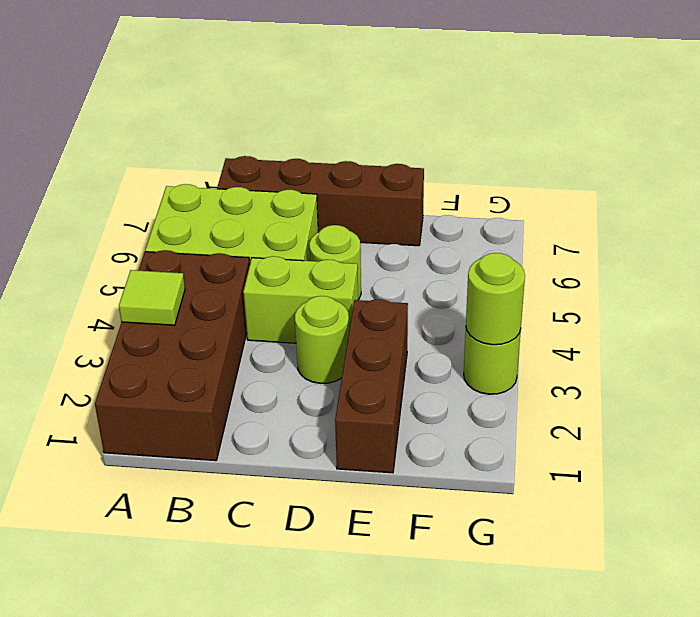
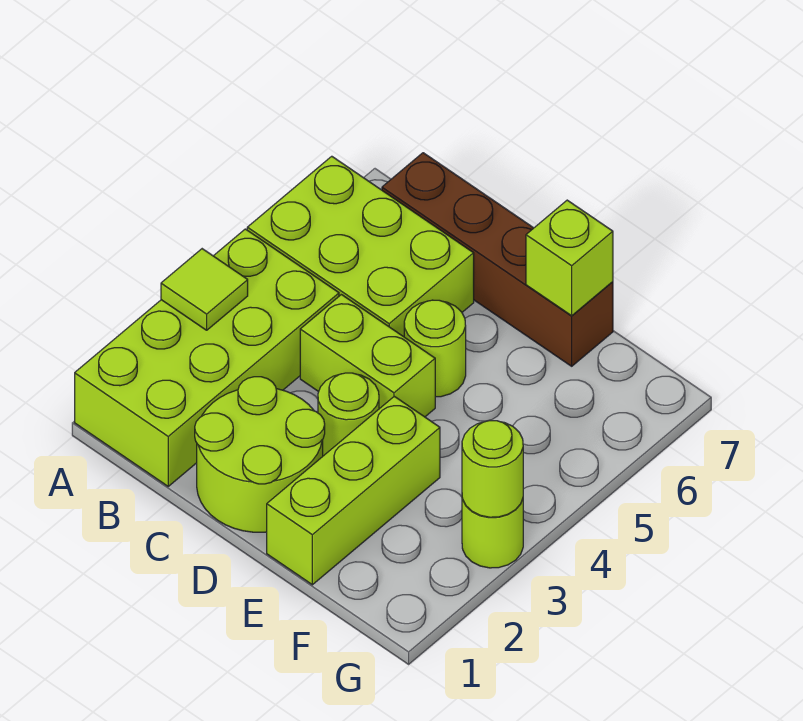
brown brick A1:B4 level 1 -> lime brick A1:B4 level 1
none -> lime round brick C1:D2 level 1
brown brick E1:E3 level 1 -> lime brick E1:E3 level 1
none -> lime brick E7 level 2

